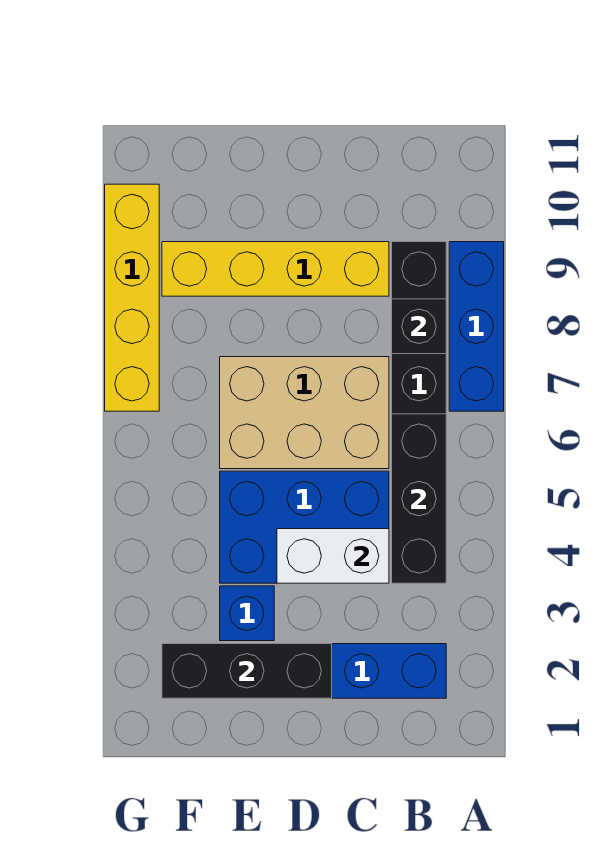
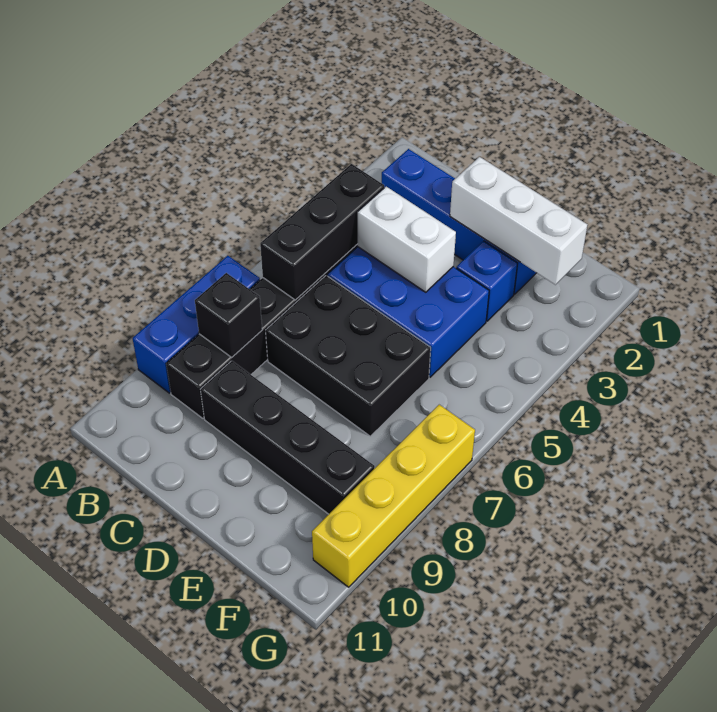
tan brick C6:E7 level 1 -> black brick C6:E7 level 1
yellow brick C9:F9 level 1 -> black brick C9:F9 level 1
black brick D2:F2 level 2 -> white brick D2:F2 level 2

